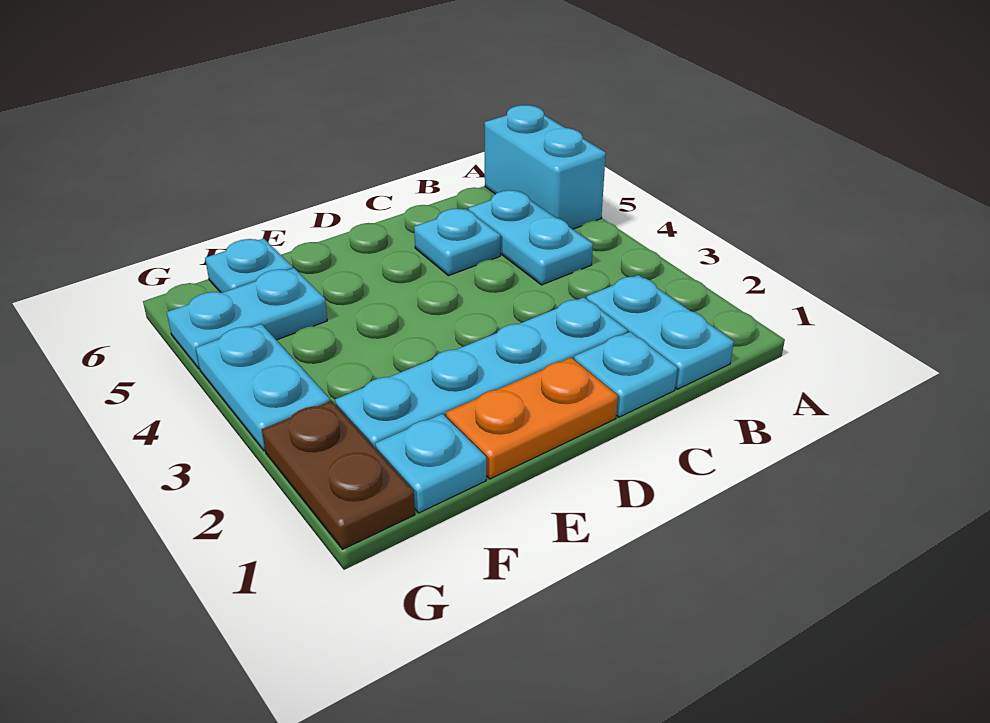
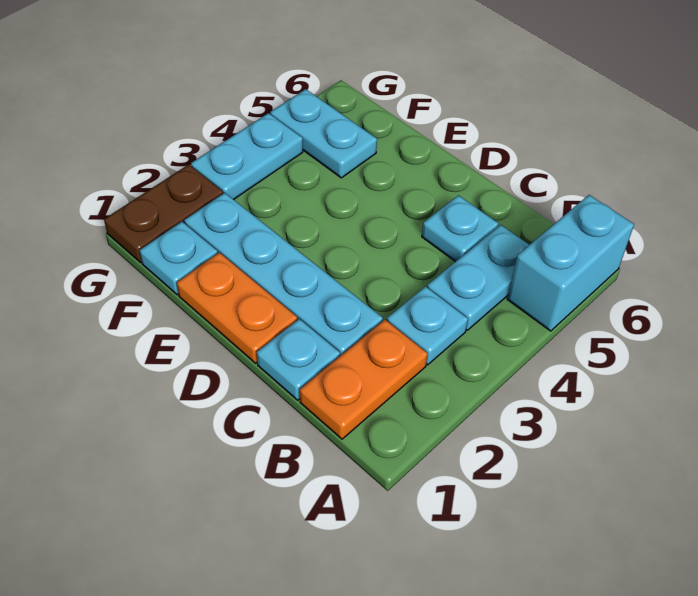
cyan plate B1:B2 level 1 -> orange plate B1:B2 level 1
cyan plate F6 level 1 -> cyan plate B3 level 1

